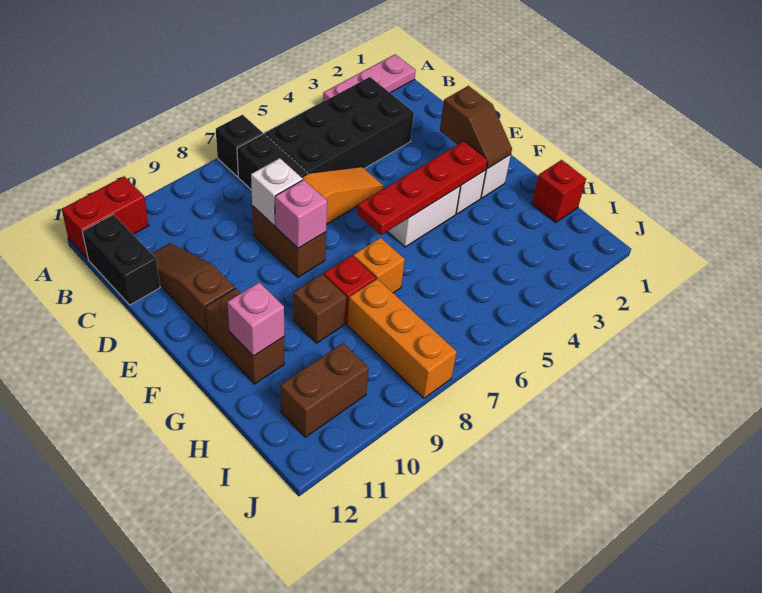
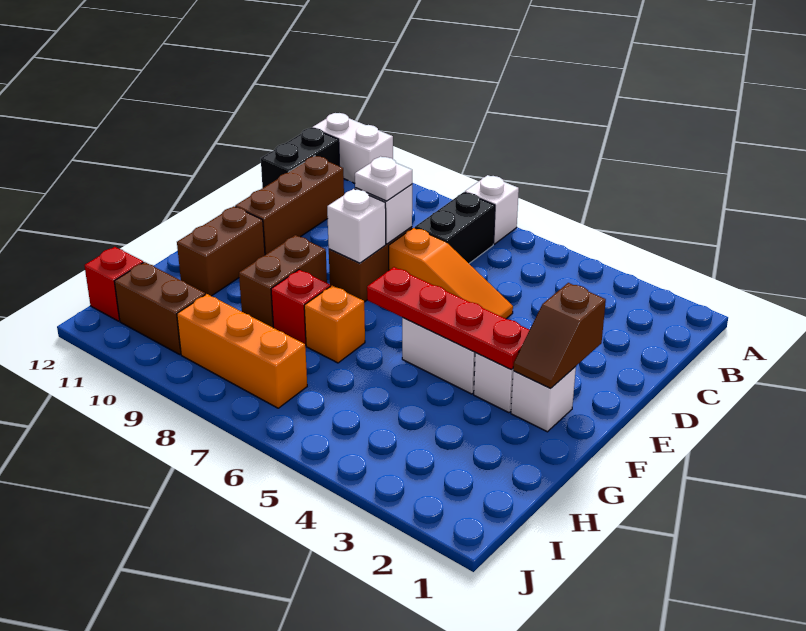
pink plate A1:A3 level 1 -> none
black brick A7 level 1 -> white brick A7 level 1
red brick A11:A12 level 1 -> white brick A11:A12 level 1
black brick B3:C6 level 1 -> none
brown slope C11:E11 level 1 top E -> brown brick C11:E11 level 1
none -> white plate D8 level 3
pink brick E8 level 2 -> white brick E8 level 2
brown brick G9 level 1 -> brown brick F9:G9 level 1
pink brick G11 level 2 -> none
red brick H1 level 1 -> red brick I12 level 1
orange brick H8:J8 level 1 -> orange brick I7:I9 level 1

